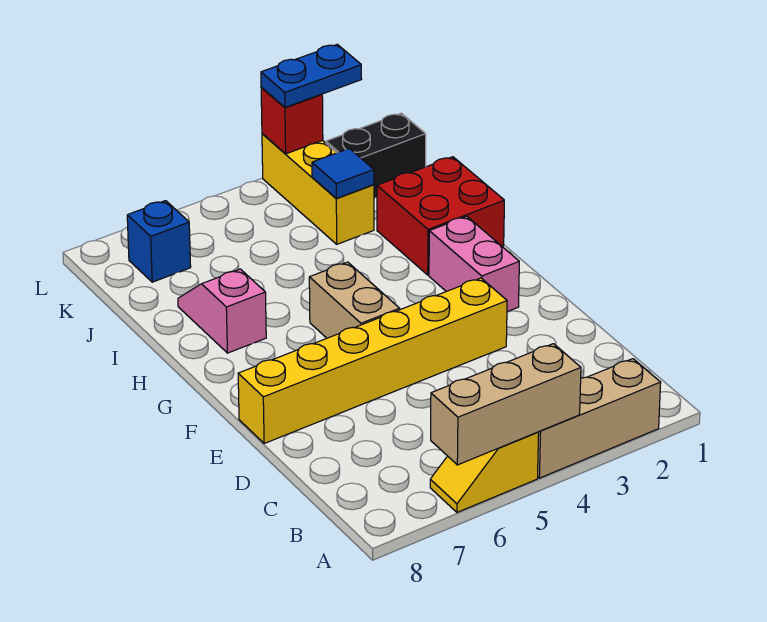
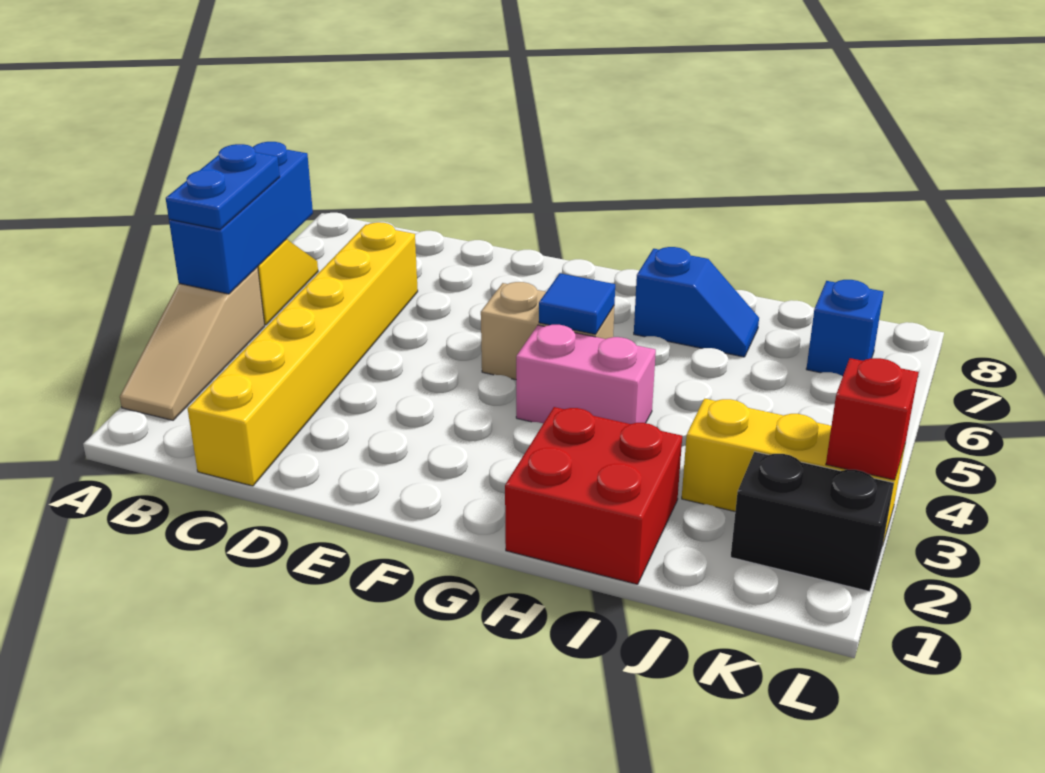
tan brick A2:A4 level 1 -> tan slope A2:A4 level 1 top 4
tan brick A4:A6 level 2 -> blue brick A4:A6 level 2
yellow brick E3:E8 level 1 -> yellow brick C1:C6 level 1
pink brick F2:G2 level 1 -> pink brick G4:H4 level 1
pink slope H7:I7 level 1 top H -> blue slope H7:I7 level 1 top H
blue tile J3 level 2 -> blue tile G5 level 2
black brick K1:K2 level 1 -> black brick K2:L2 level 1
blue plate L2:L3 level 3 -> blue plate A4:A5 level 3

